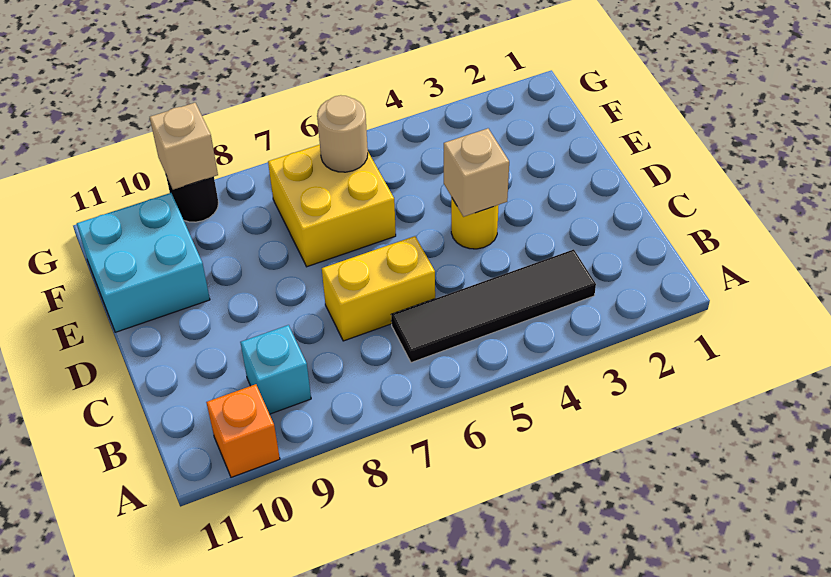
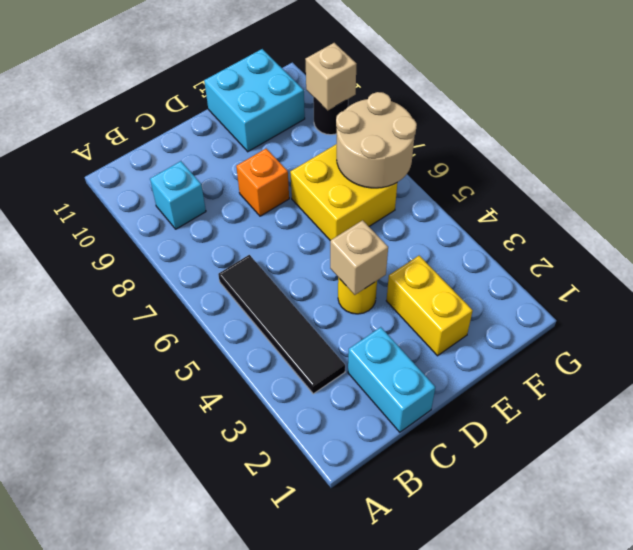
orange brick A10 level 1 -> orange brick D8 level 1
none -> cyan brick C1:C2 level 1
yellow brick C6:C7 level 1 -> yellow brick E2:E3 level 1
tan round brick F6 level 2 -> tan round brick F6:G7 level 2

